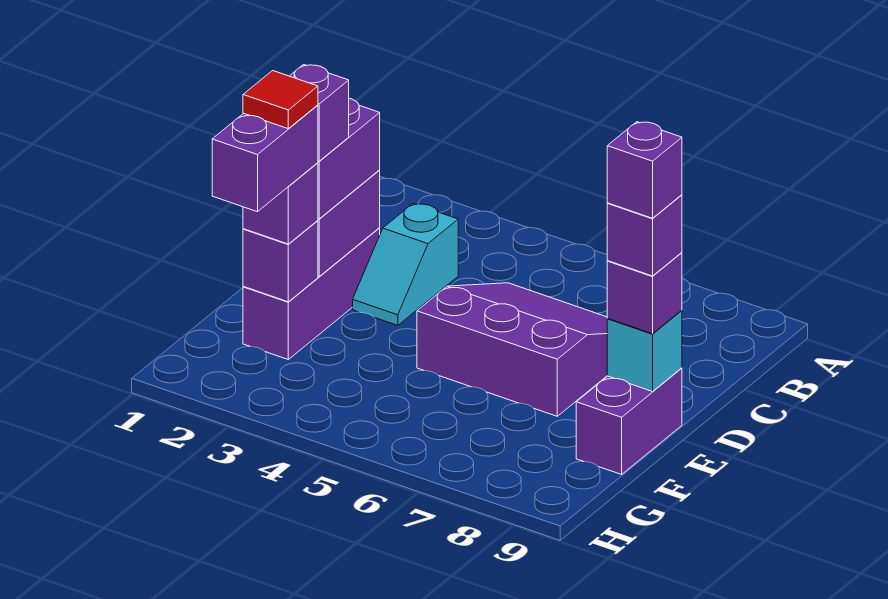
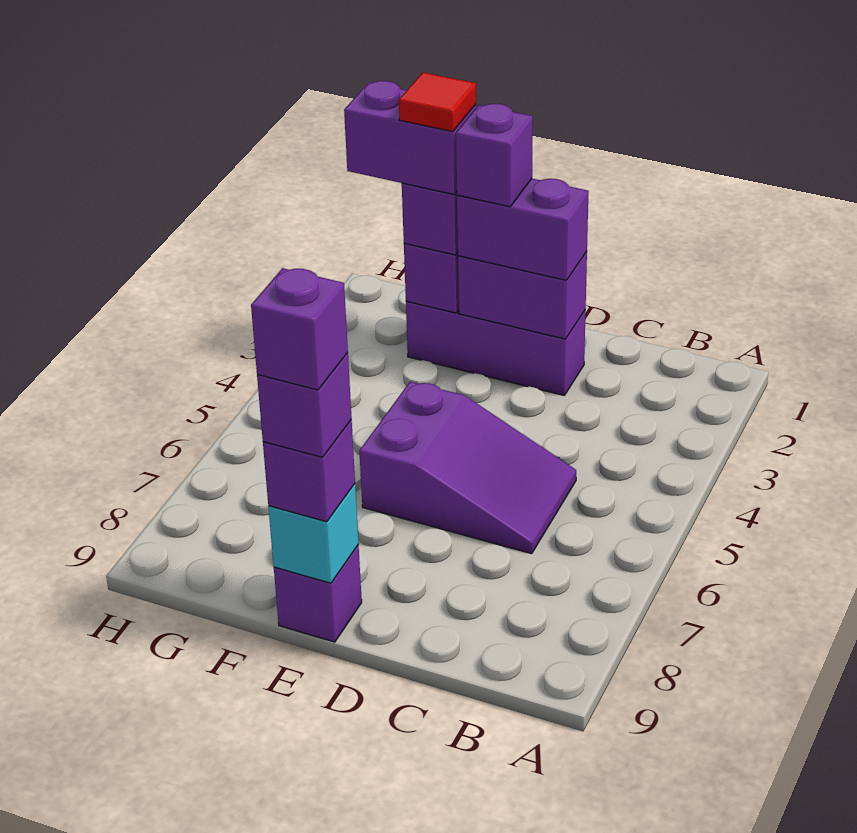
cyan slope C3:D3 level 1 top C -> none
purple slope C5:E7 level 1 top E -> purple slope C5:E6 level 1 top E
purple brick E9:F9 level 1 -> purple brick E9 level 1

